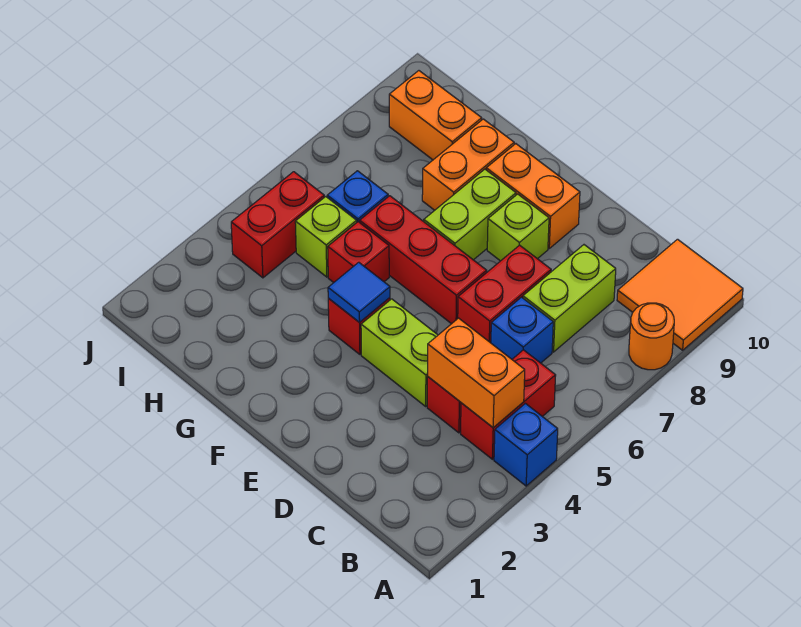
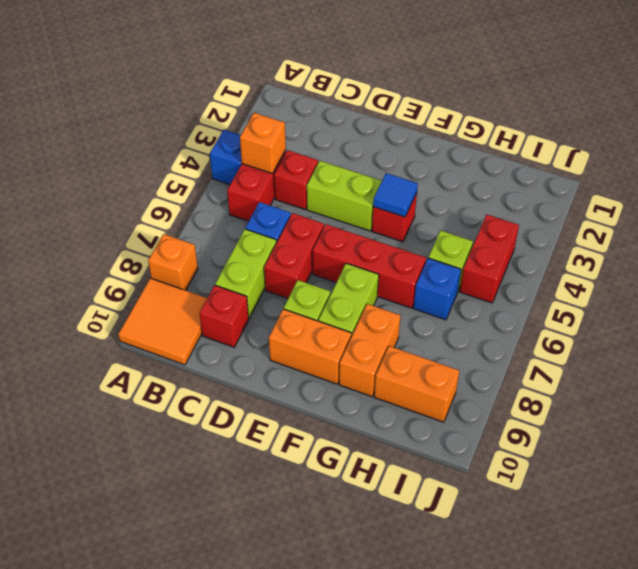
orange round brick A8 level 1 -> orange brick A8 level 1
orange brick B4:C4 level 2 -> orange brick B4 level 2
red brick G5 level 1 -> red brick C9 level 1

